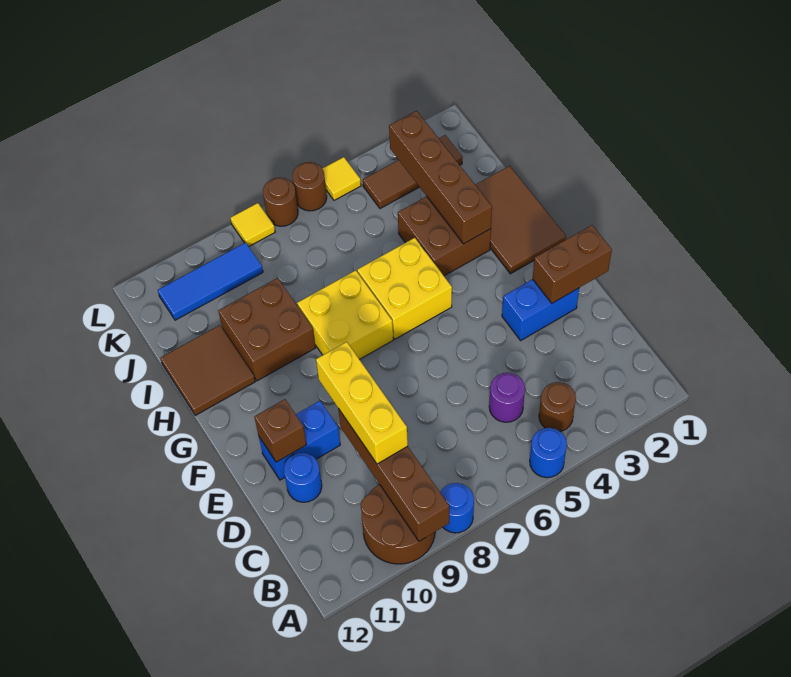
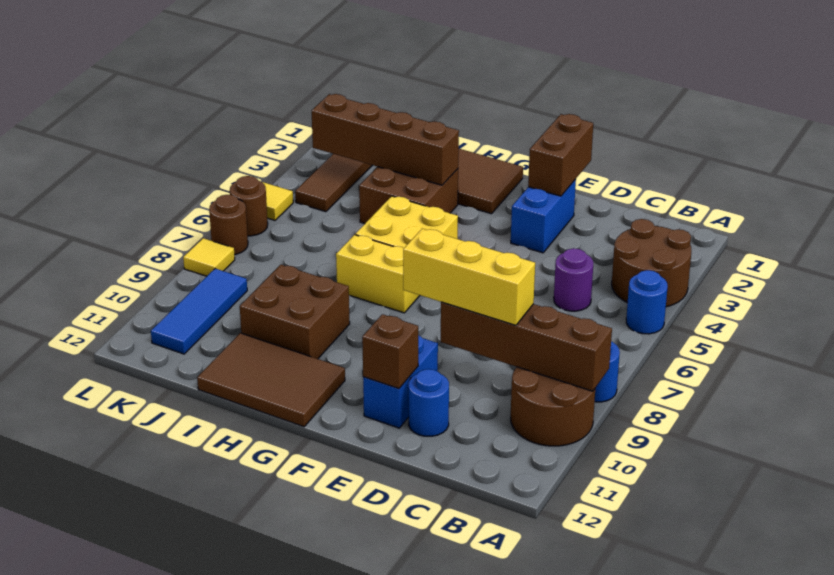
brown round brick B4 level 1 -> brown round brick A3:B4 level 1
yellow brick G7:H8 level 1 -> yellow brick G7:H7 level 1
brown tile H11:I12 level 1 -> brown tile G11:I12 level 1

